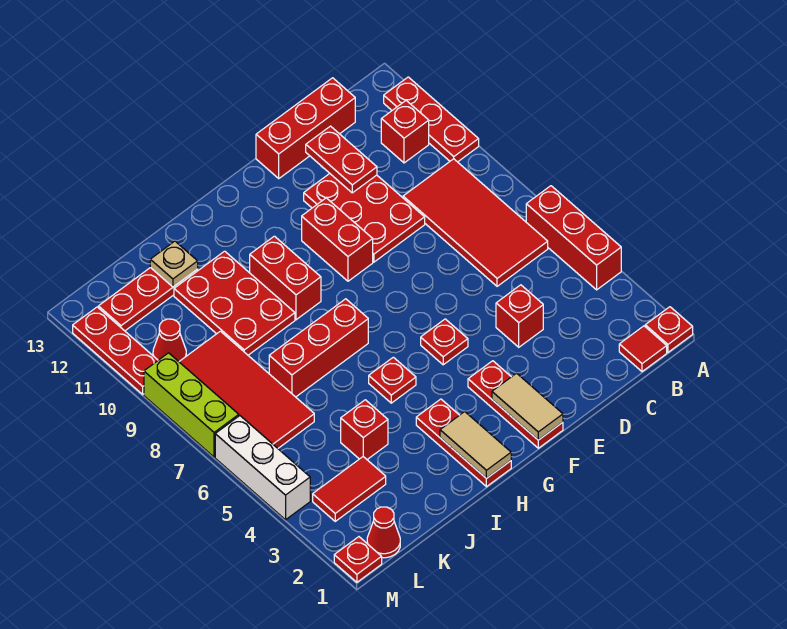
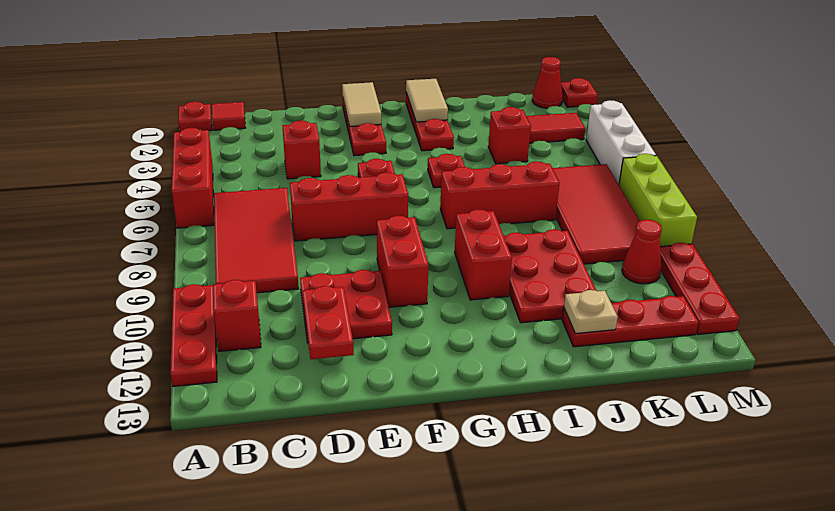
red brick C13:E13 level 1 -> red brick D7:F7 level 1
red plate D9:E11 level 1 -> red plate D10:E11 level 1

